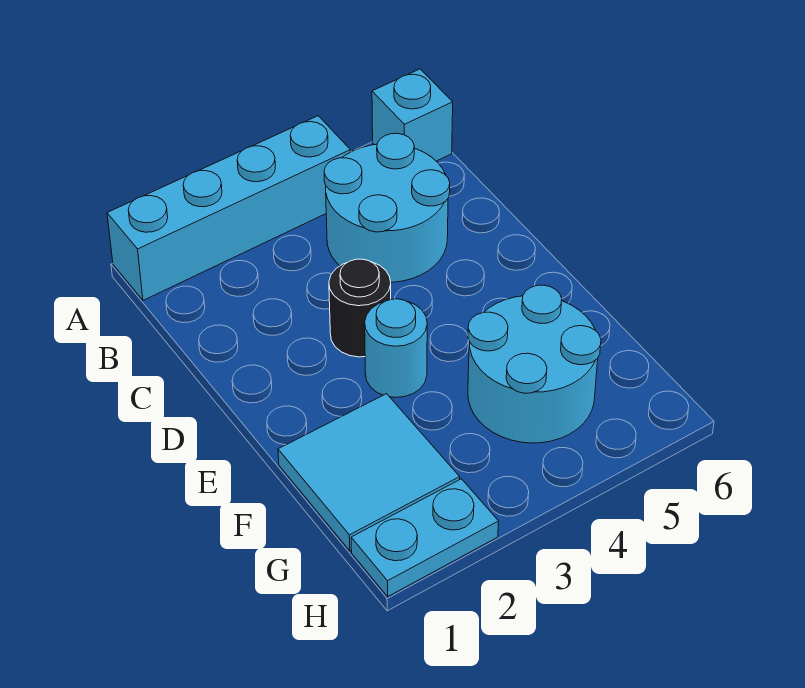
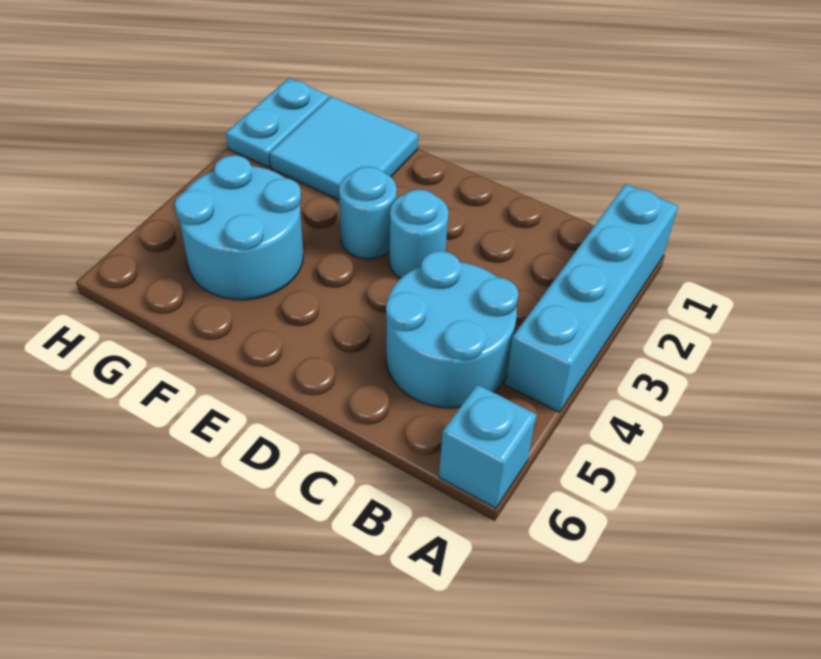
black round brick D3 level 1 -> cyan round brick D3 level 1

